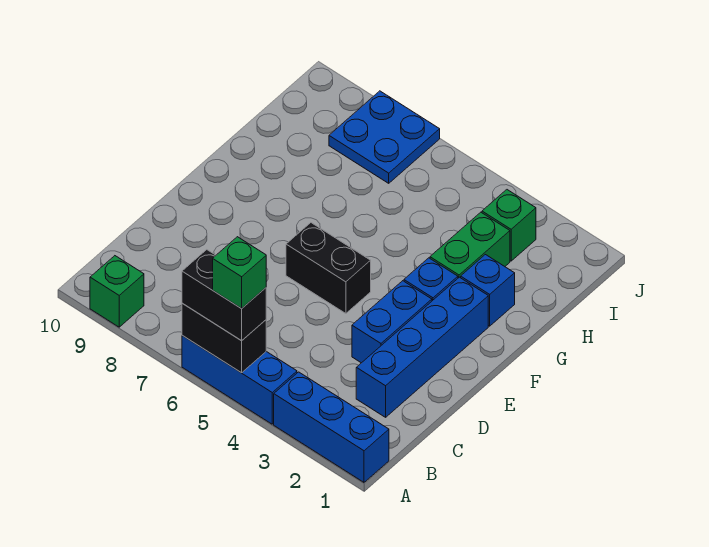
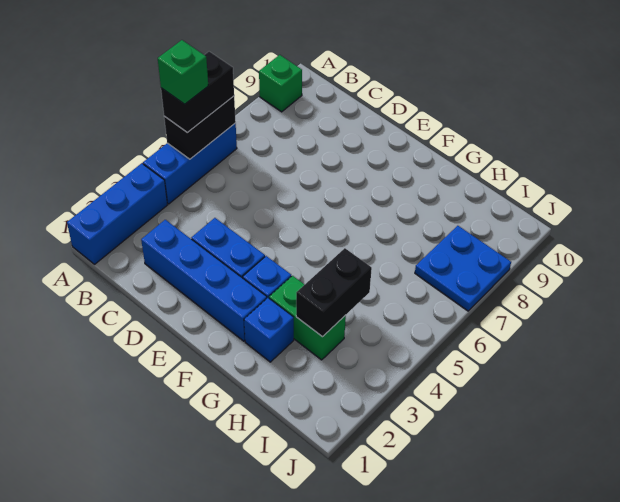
black brick E5:E6 level 1 -> black brick H3:H4 level 2
green brick I3 level 1 -> none

